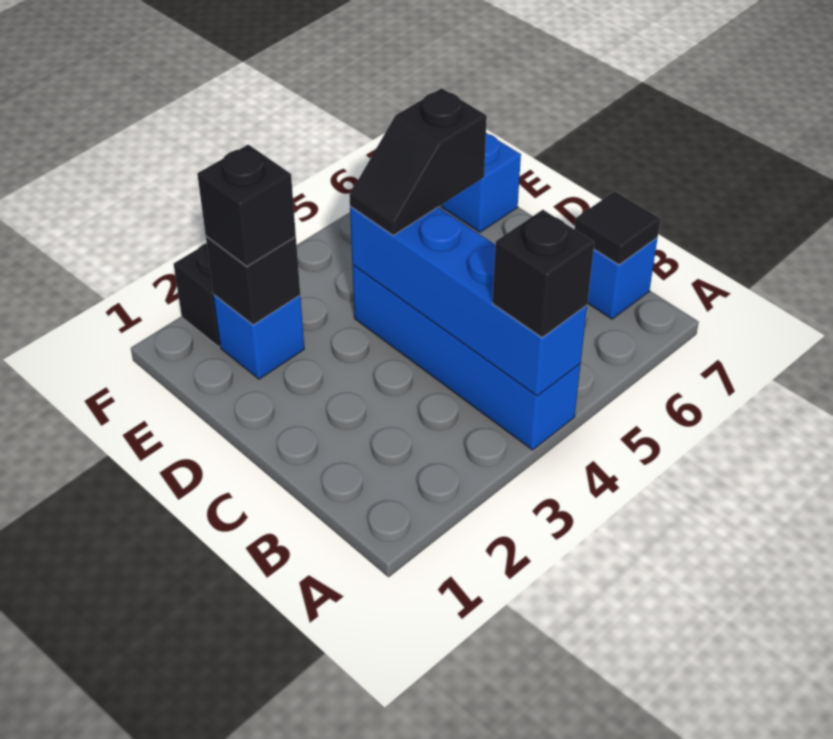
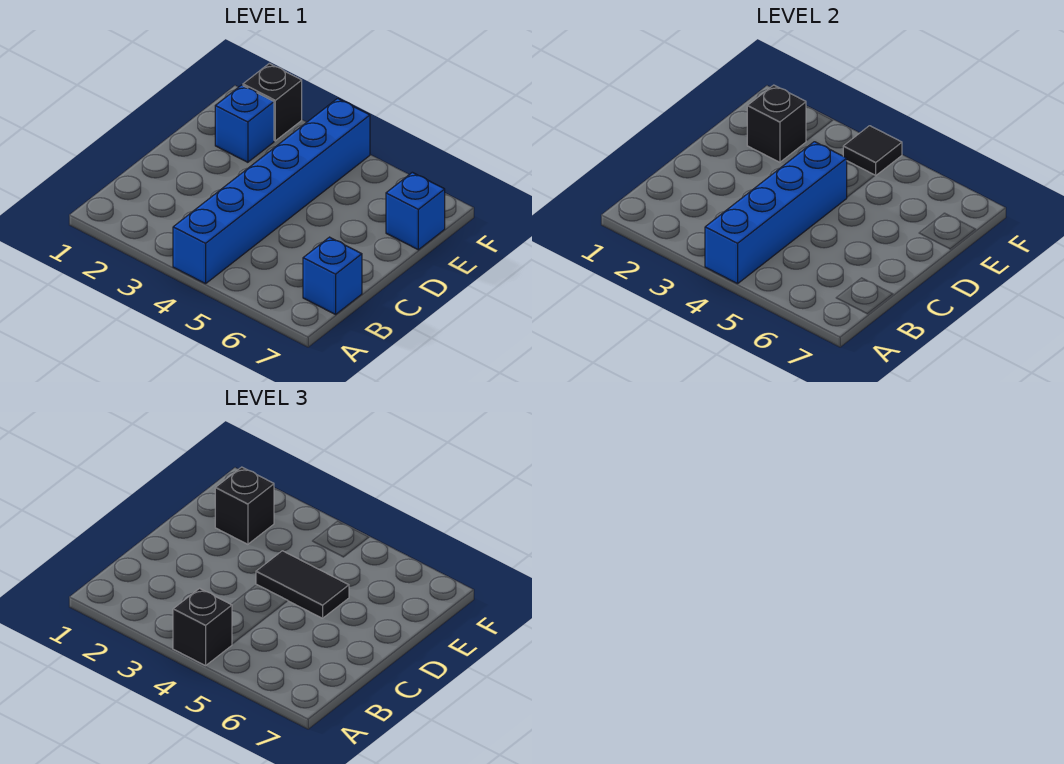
blue brick A4:D4 level 1 -> blue brick A4:F4 level 1
black tile B7 level 2 -> black tile F4 level 2
black slope D4:D5 level 3 top 5 -> black tile D4:D5 level 3

